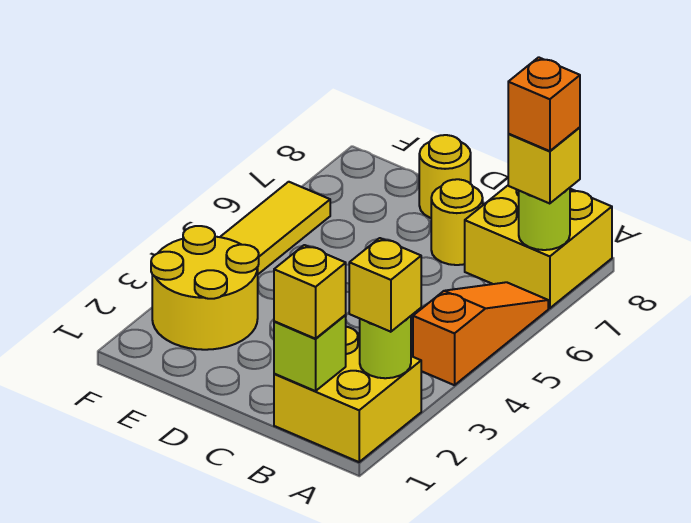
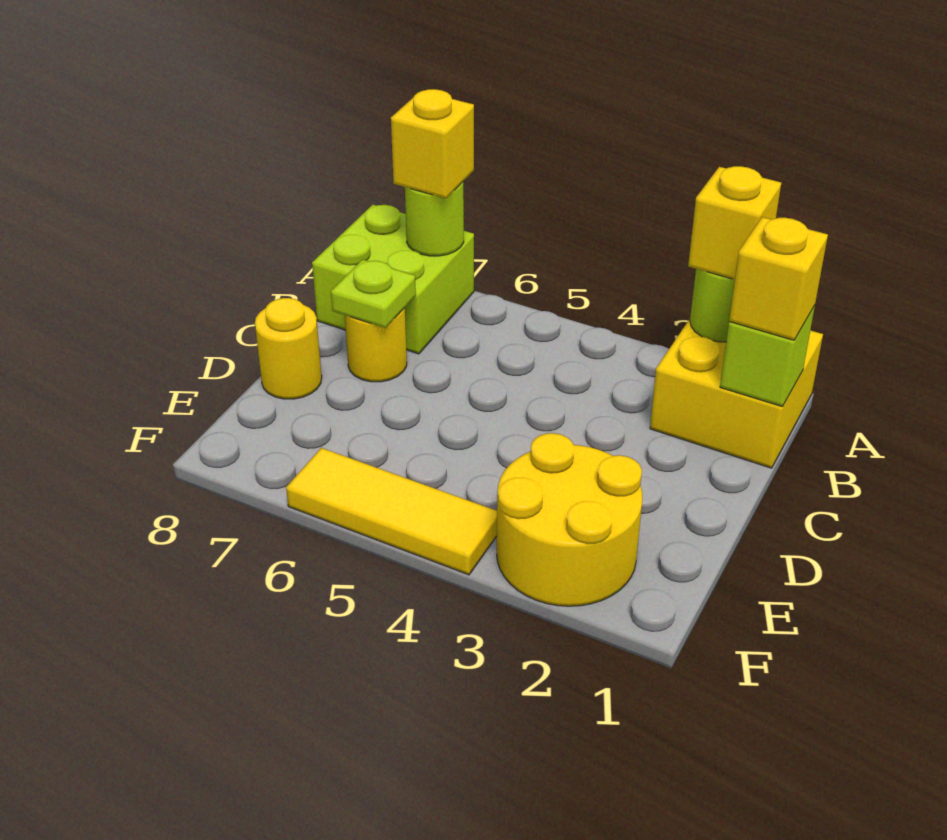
orange slope A4:A6 level 1 top 4 -> none
yellow brick A7:B8 level 1 -> lime brick A7:B8 level 1
orange brick A7 level 4 -> none
none -> lime plate C7 level 2

